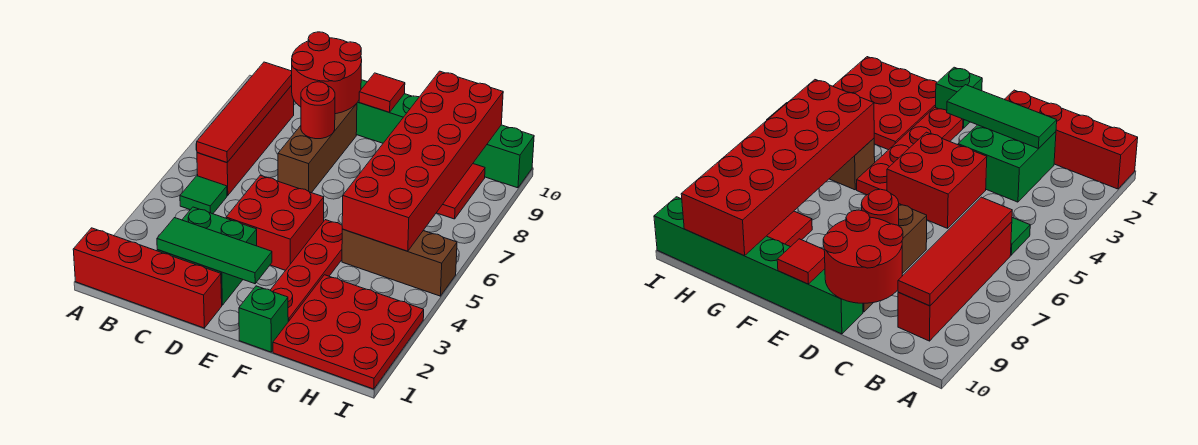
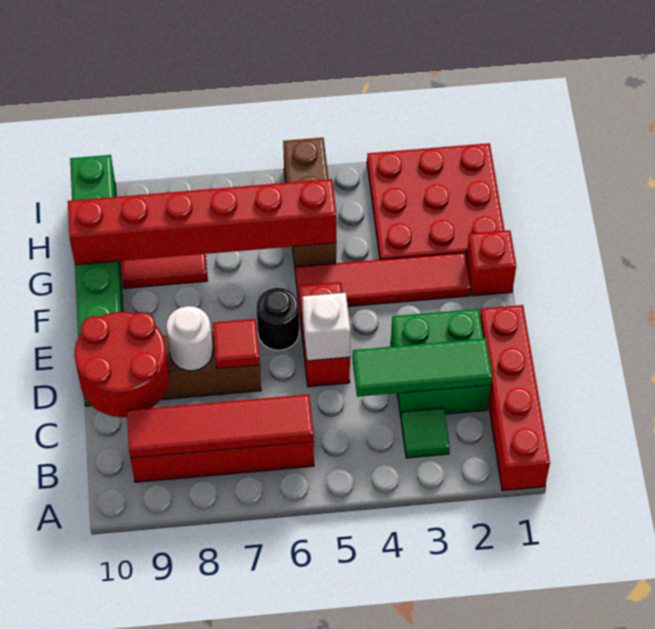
green tile B5 level 1 -> green tile B3 level 1
green tile C2:E2 level 2 -> green tile C2:C4 level 2
red brick D4:E5 level 1 -> red brick D5:E5 level 1
none -> white brick D5 level 2
red round brick D8 level 2 -> white round brick D8 level 2
none -> black round brick E6 level 1
red tile E10 level 2 -> red tile D7 level 2
green brick F1 level 1 -> red brick F1 level 1
red plate F2:F5 level 1 -> red tile F2:F5 level 1
red brick G5:H10 level 2 -> red brick G5:G10 level 2

